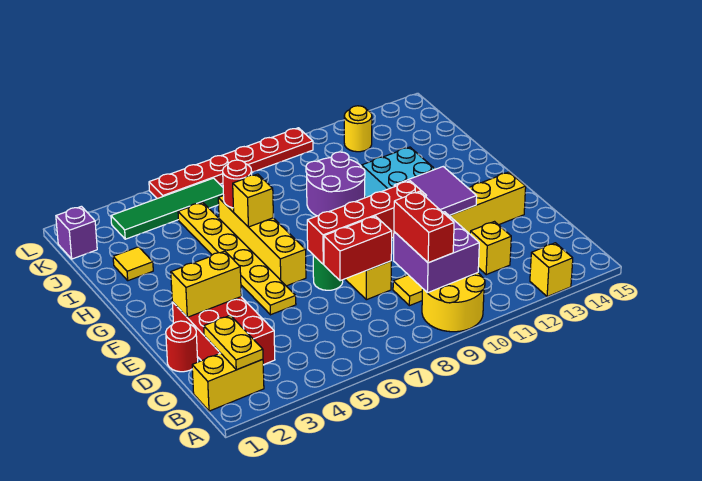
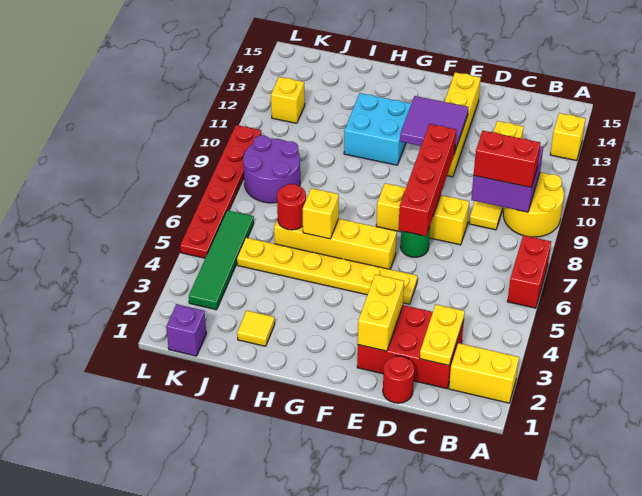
yellow brick B1:B2 level 1 -> yellow brick A2:B2 level 1
yellow plate B2:C2 level 2 -> yellow plate C2:C3 level 2
red brick D7:D8 level 2 -> red brick A6:A7 level 1
purple round brick H9:I10 level 1 -> purple round brick J8:K9 level 1
yellow round brick K12 level 1 -> yellow brick K12 level 1

